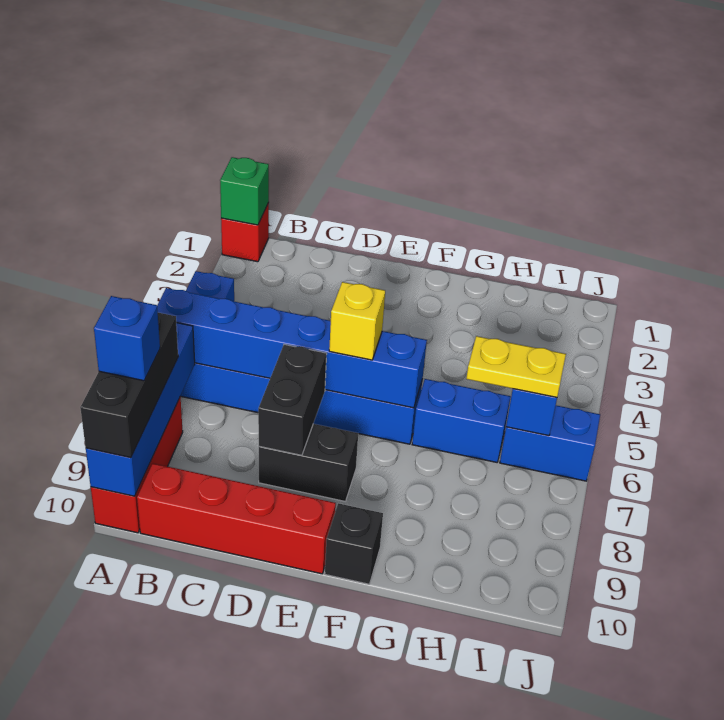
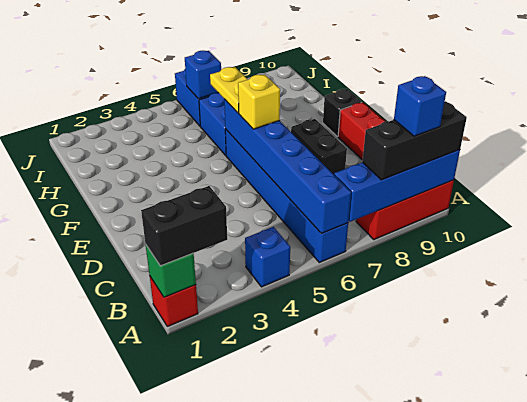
black brick D7:D8 level 2 -> black brick A1:A2 level 3
yellow plate H6:I6 level 3 -> yellow plate F6:G6 level 3

